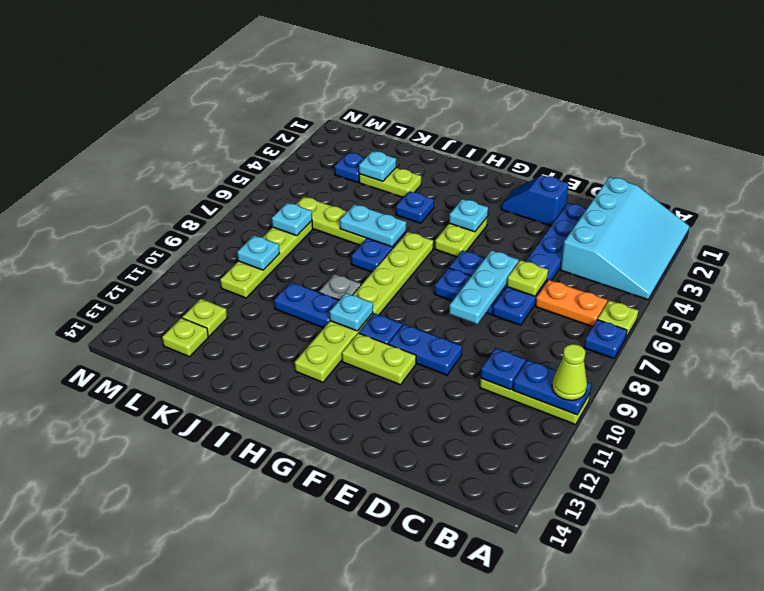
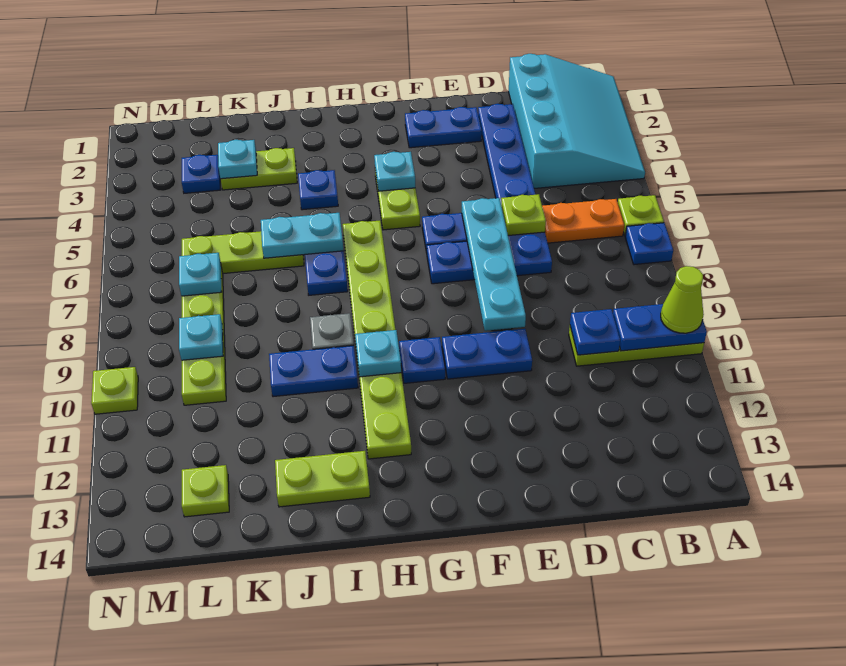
blue slope E2:F2 level 1 top E -> blue plate E2:F2 level 1
cyan plate E6:E8 level 2 -> cyan plate E6:E9 level 2
lime plate F11:G11 level 1 -> lime plate I13:J13 level 1
lime plate L12 level 1 -> lime plate N10 level 1

